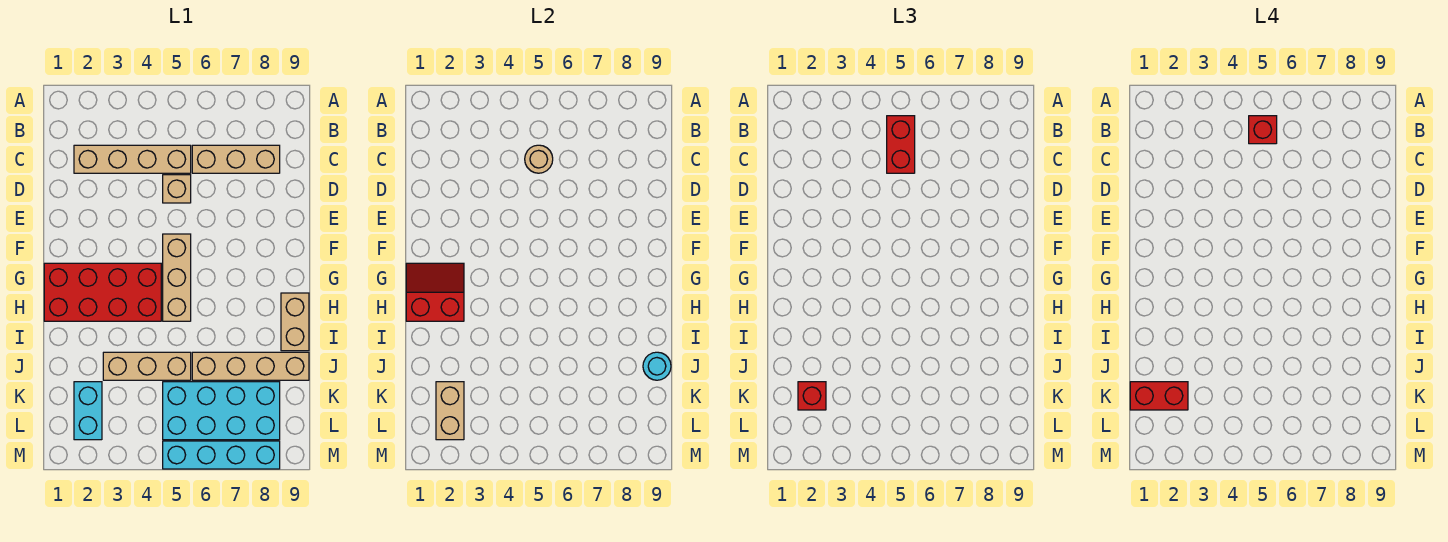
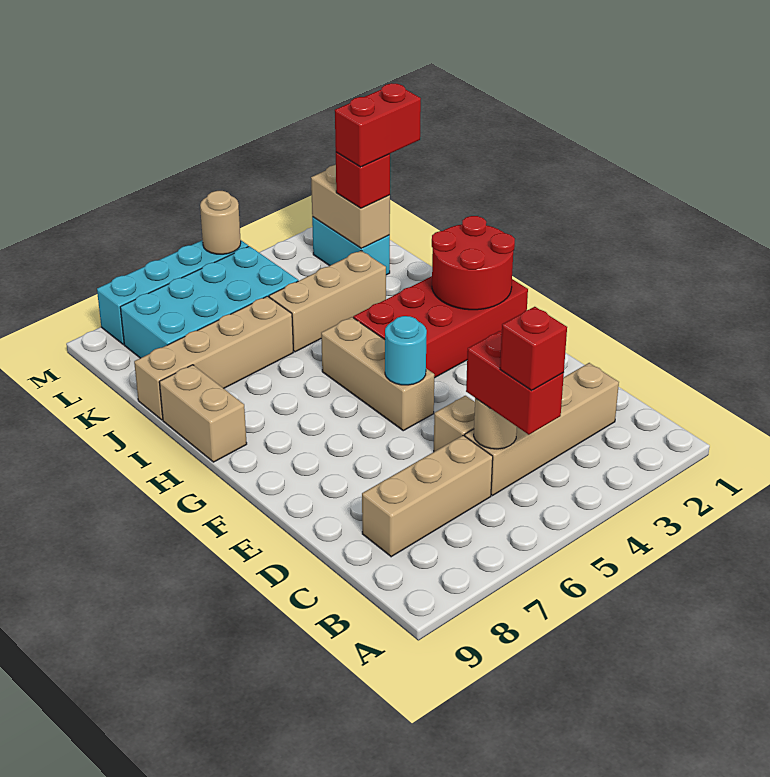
red slope G1:H2 level 2 top H -> red round brick G1:H2 level 2
cyan round brick J9 level 2 -> cyan round brick F5 level 2
none -> tan round brick M5 level 2

